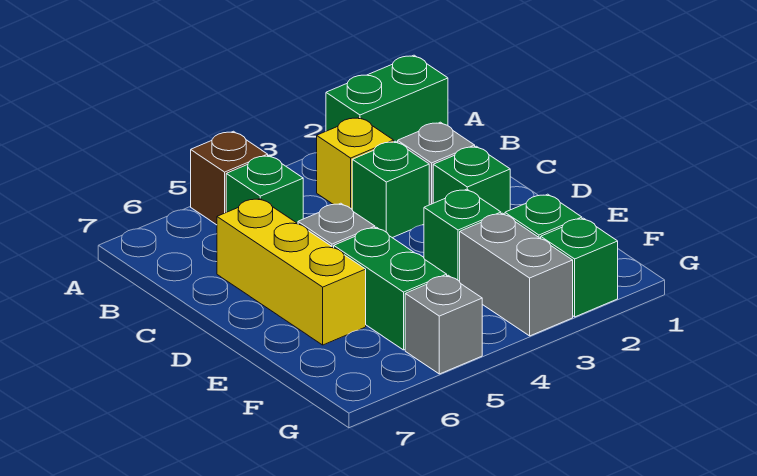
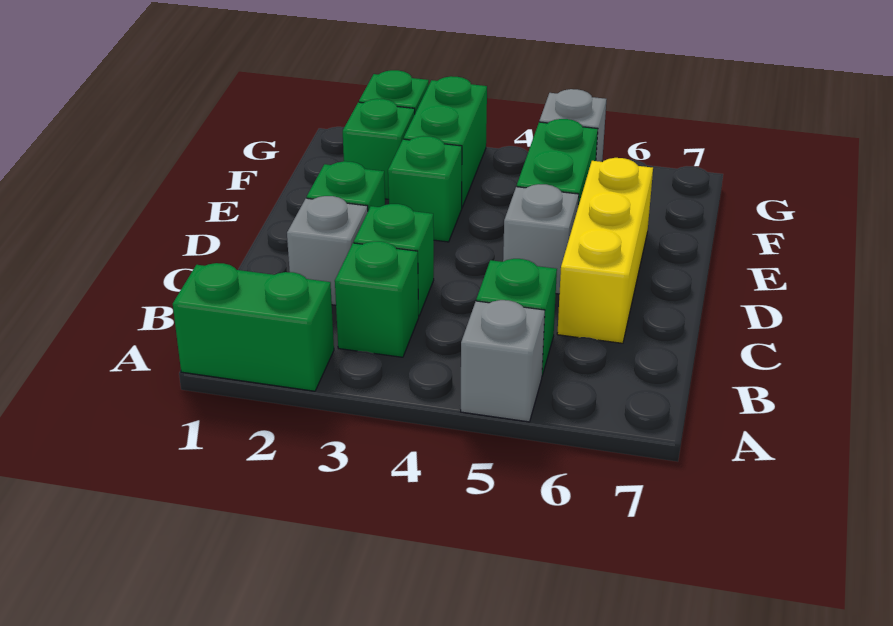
brown brick A5 level 1 -> grey brick A5 level 1
yellow brick B3 level 1 -> green brick B3 level 1
grey brick F3:G3 level 1 -> green brick F3:G3 level 1

